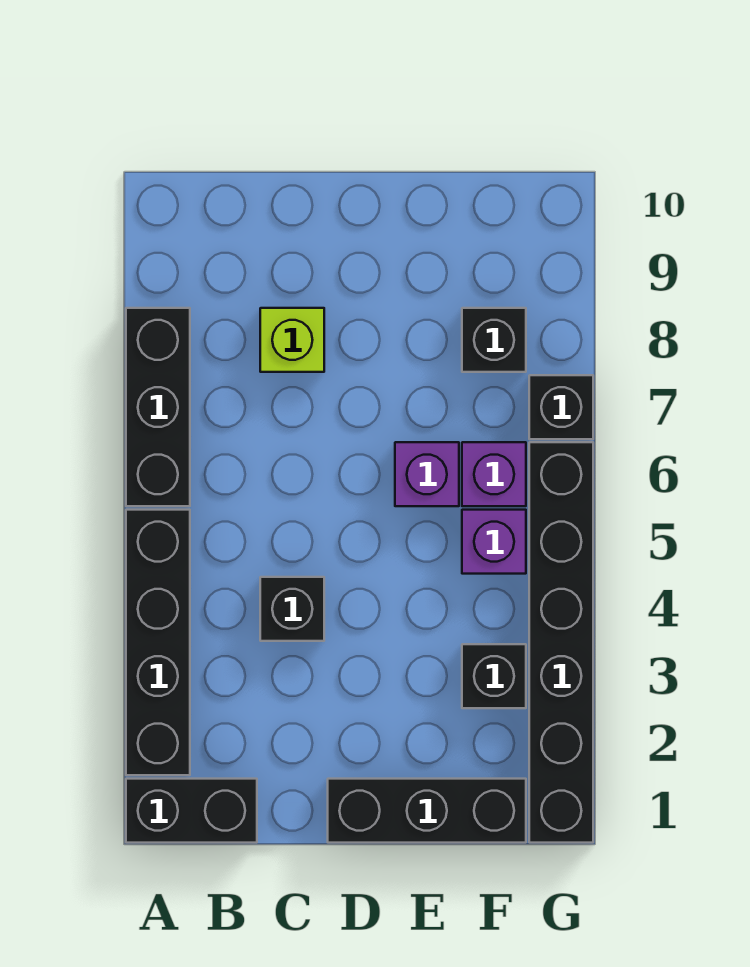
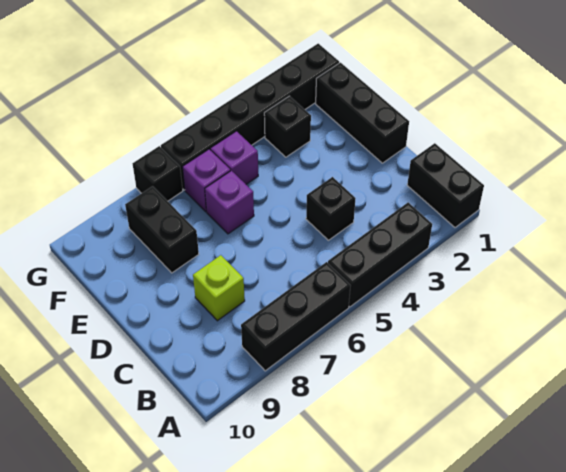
black brick A2:A5 level 1 -> black brick A3:A5 level 1
black brick F8 level 1 -> black brick E8:F8 level 1

